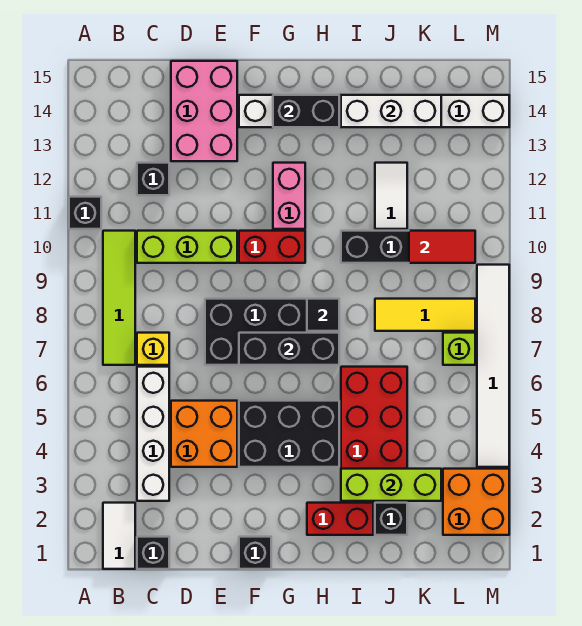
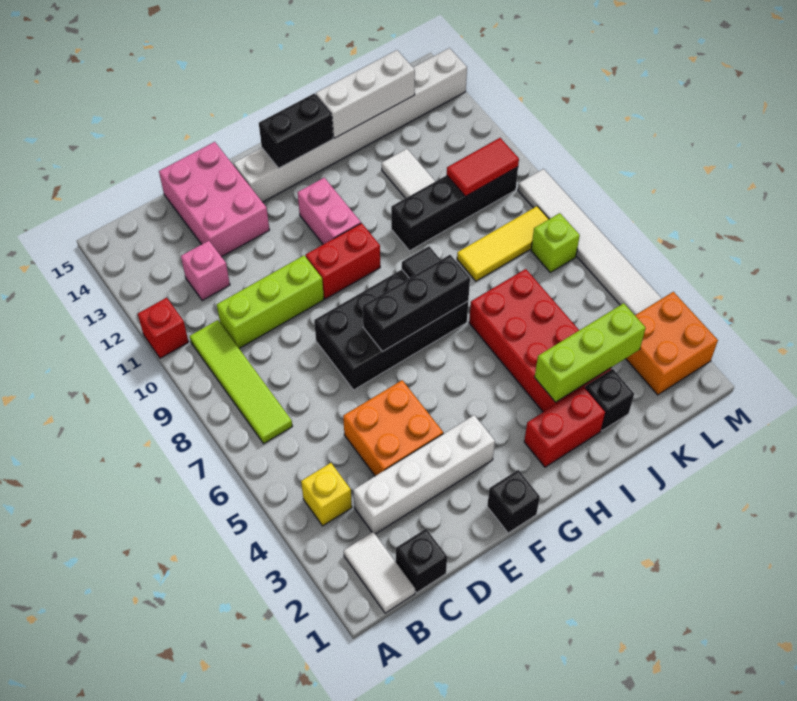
black brick A11 level 1 -> red brick A11 level 1
white brick C3:C6 level 1 -> white brick C3:F3 level 1
yellow brick C7 level 1 -> yellow brick B4 level 1
black brick C12 level 1 -> pink brick C12 level 1
black brick F4:H5 level 1 -> none

